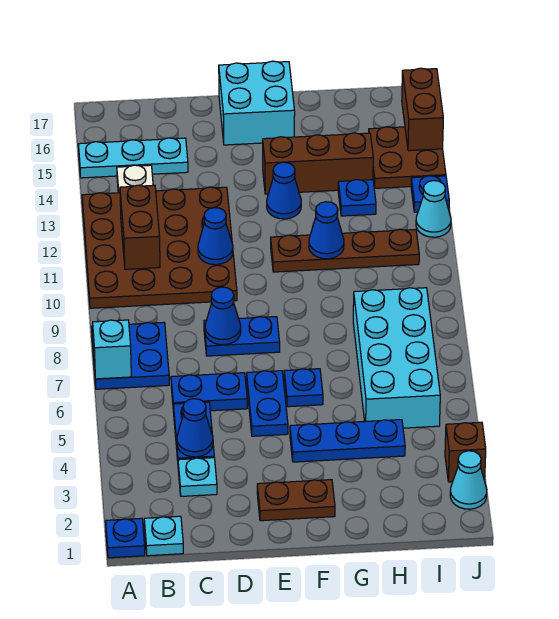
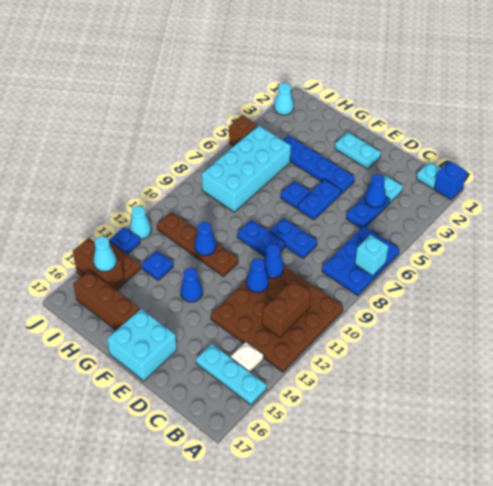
blue plate A1 level 1 -> blue brick A1 level 1
blue plate A7:B8 level 1 -> blue plate A6:B8 level 1
blue plate C6:D6 level 1 -> blue plate E9:F9 level 1
blue cone D8 level 2 -> blue cone D10 level 2
brown plate E2:F2 level 1 -> cyan plate E2:F2 level 1
blue plate F4:H4 level 1 -> blue plate E4:H4 level 1
brown brick F14:H14 level 1 -> brown brick G16:I16 level 1
none -> cyan cone I15 level 3
brown brick J3 level 1 -> brown brick J5 level 1
brown brick J15:J16 level 2 -> brown brick I15:J15 level 2

